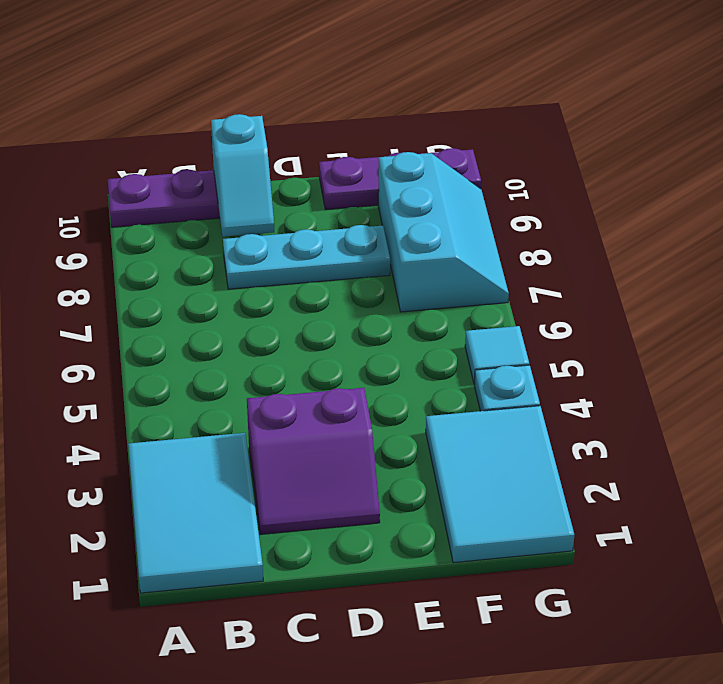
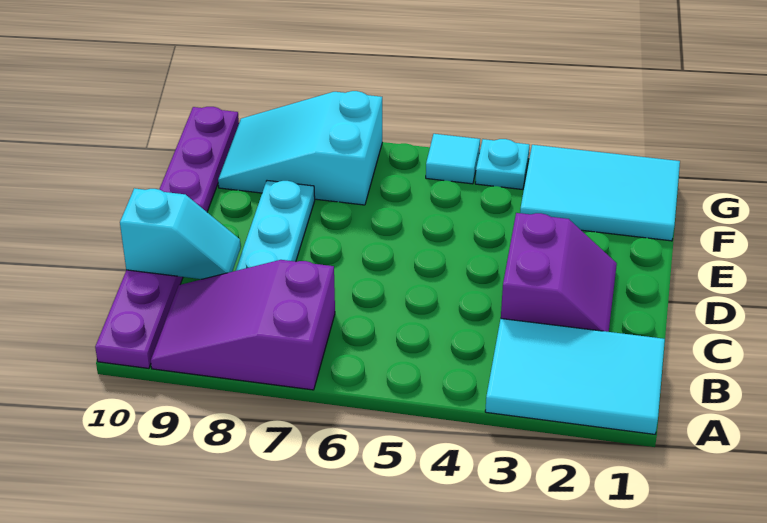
none -> purple slope A7:B9 level 1 top 7
cyan slope F7:G9 level 1 top F -> cyan slope F7:G9 level 1 top 7

